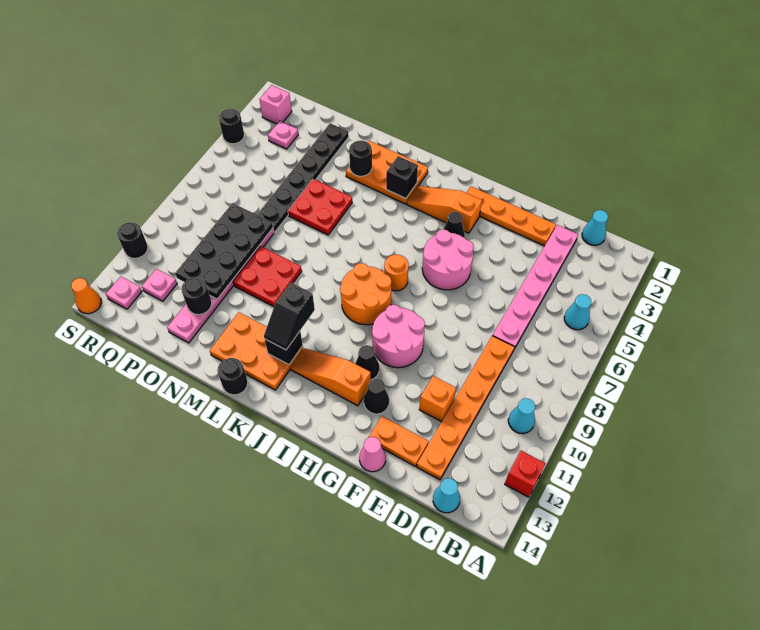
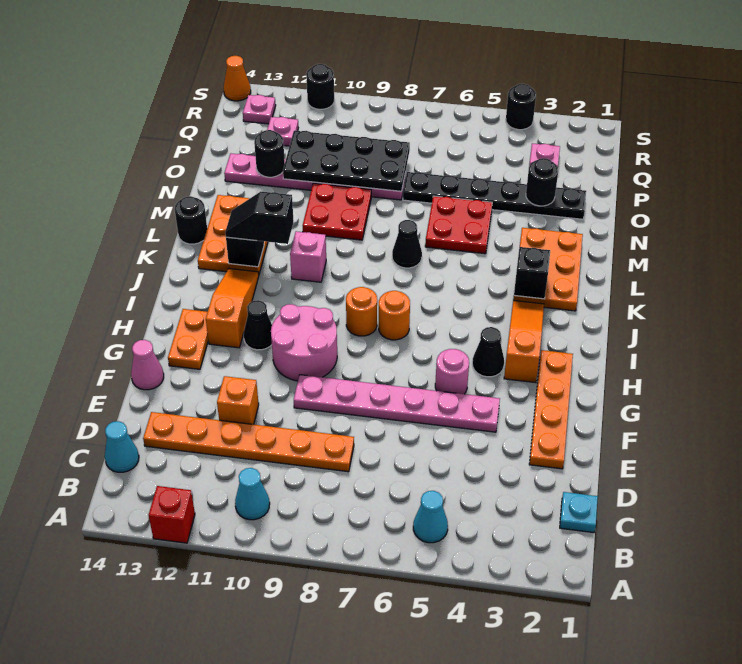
cyan cone C1 level 1 -> cyan plate C1 level 1
pink plate D2:D7 level 1 -> pink plate F4:F9 level 1
orange plate E13:F13 level 1 -> orange plate G13:H13 level 1
pink round brick G5:H6 level 1 -> pink round brick G5 level 1
black cone G12 level 1 -> black cone L7 level 1
orange round brick I8:J9 level 1 -> orange round brick I8 level 1
black round brick M3 level 2 -> black round brick O3 level 2
pink brick R2 level 1 -> pink brick K10 level 1

